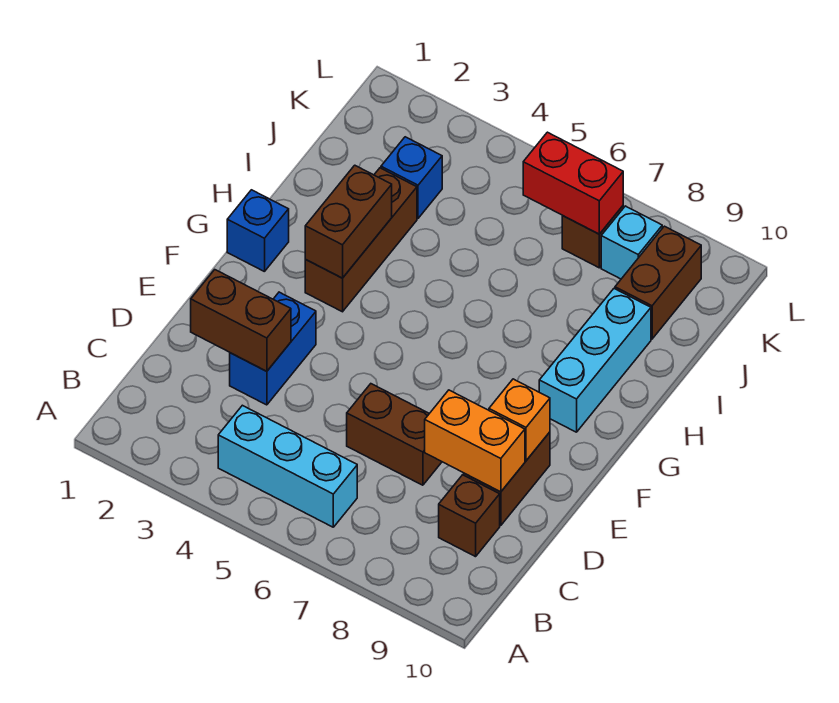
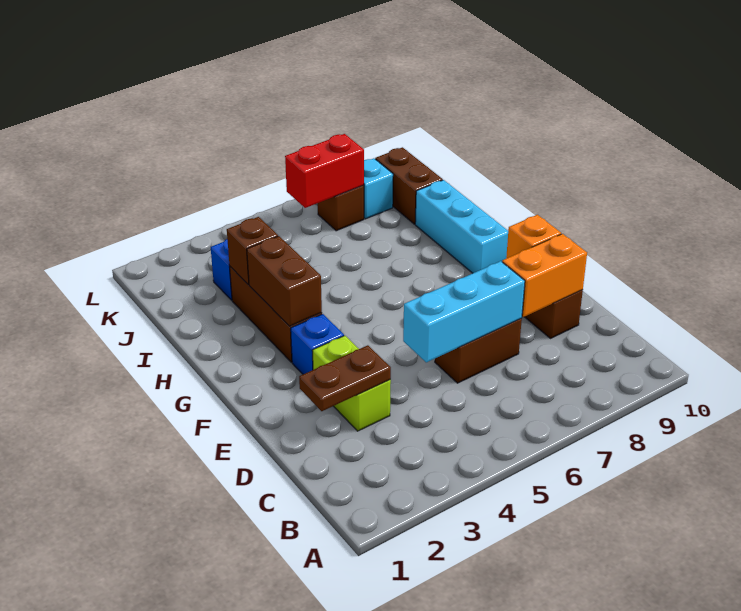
cyan brick B4:B6 level 1 -> cyan brick D5:D7 level 2
brown brick C9 level 1 -> brown brick I3 level 2
brown brick D2:D3 level 2 -> brown plate D2:D3 level 2
blue brick D3:E3 level 1 -> lime brick D3:E3 level 1
blue brick G1 level 1 -> blue brick F3 level 1

